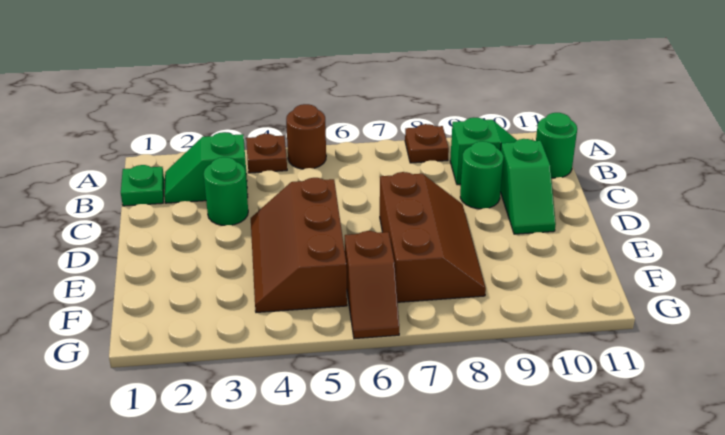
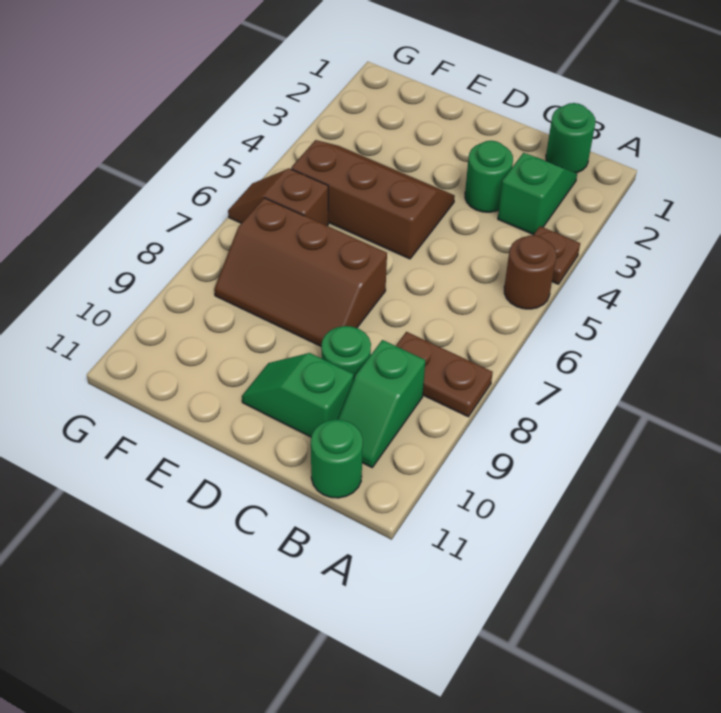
brown plate A8 level 1 -> brown plate A8:B8 level 1
green plate B1 level 1 -> green round brick B1 level 1

